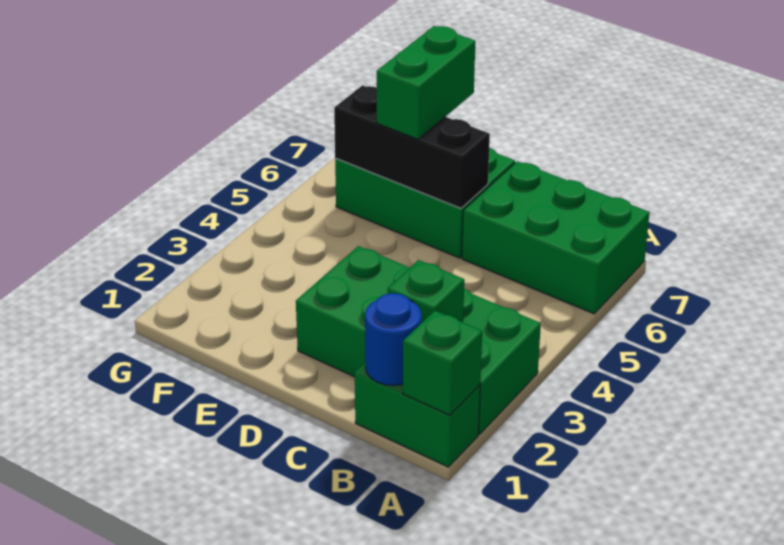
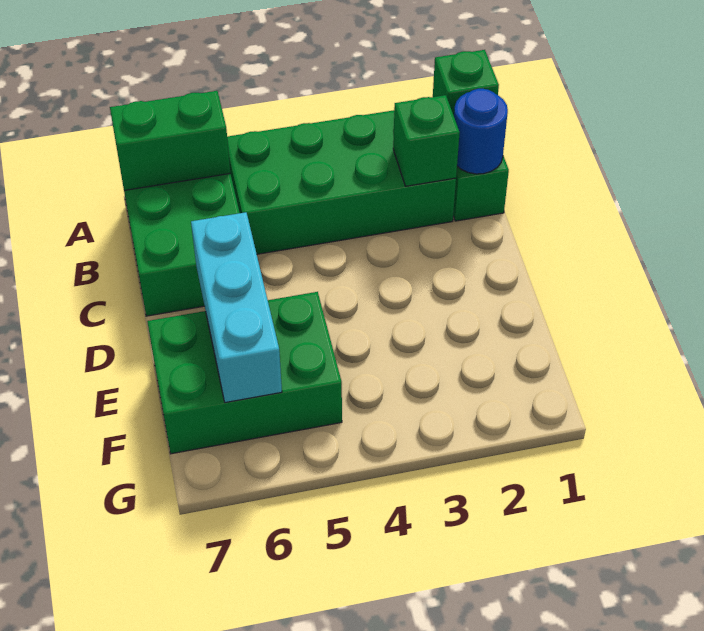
green brick A2:D3 level 1 -> green brick A2:B5 level 1
green brick D6:F7 level 1 -> green brick E5:F7 level 1
black brick D6:F6 level 2 -> cyan brick D6:F6 level 2
green brick E6:E7 level 3 -> green brick A6:A7 level 2

